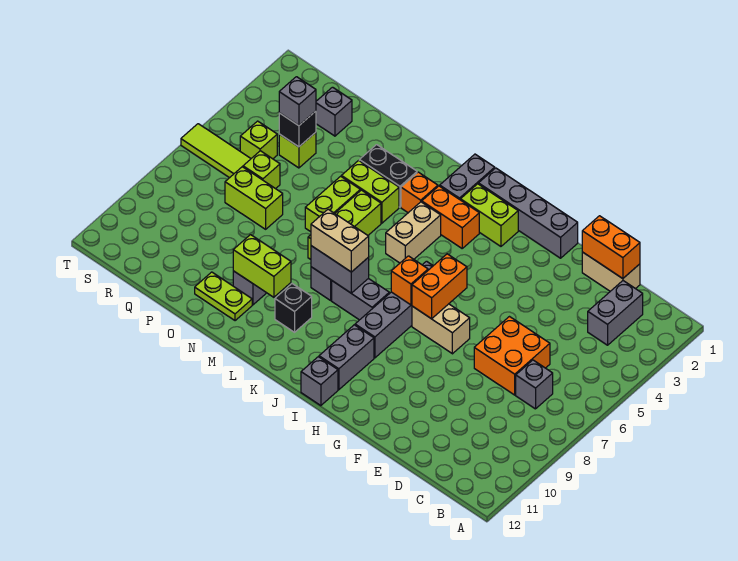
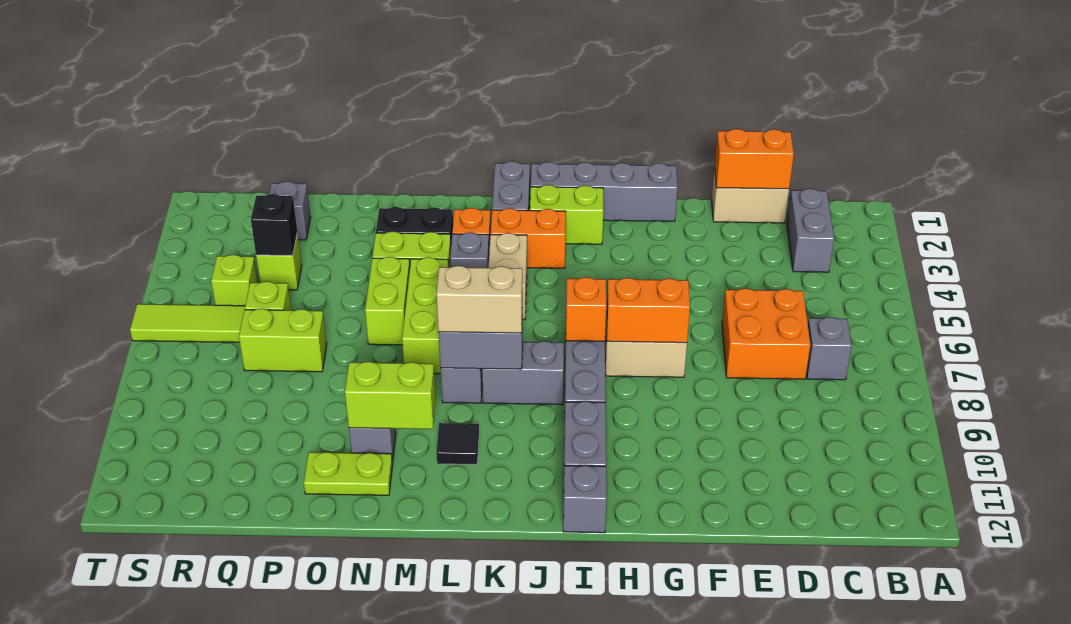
orange brick H6:H7 level 2 -> orange brick G7:H7 level 2
black brick L10 level 1 -> black tile L10 level 1
grey brick Q4 level 3 -> grey brick L4 level 1

